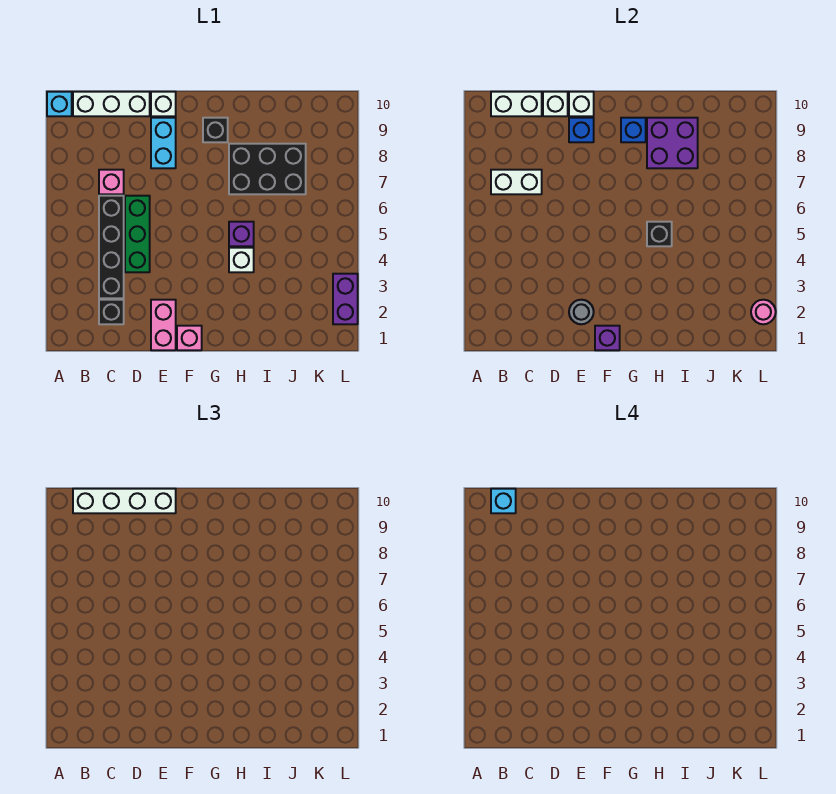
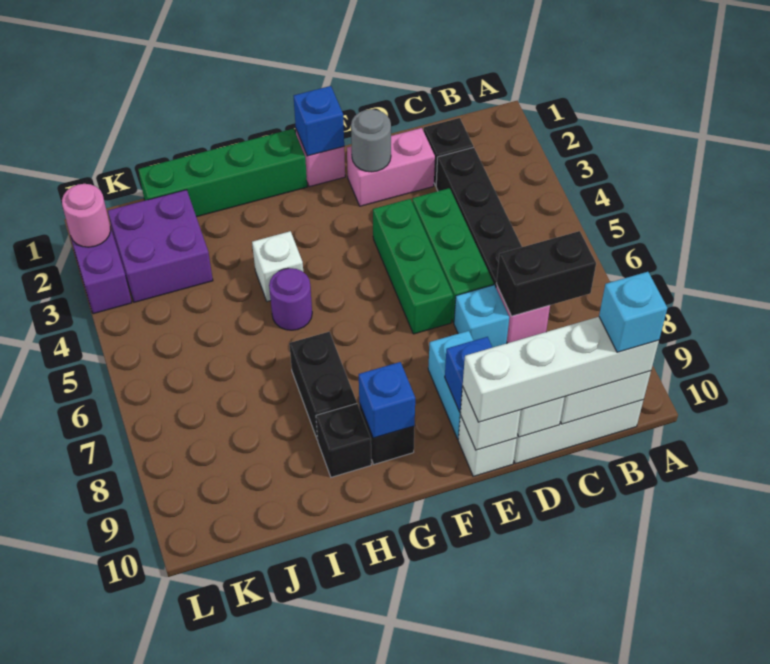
cyan brick A10 level 1 -> cyan brick D7 level 1
white brick B7:C7 level 2 -> black brick B7:C7 level 2
pink brick E1:E2 level 1 -> pink brick D2:E2 level 1
none -> green brick E4:E6 level 1
purple brick F1 level 2 -> blue brick F1 level 2
none -> green brick G1:J1 level 1
purple brick H5 level 1 -> purple round brick H5 level 1
black brick H5 level 2 -> black brick H9 level 1
black brick H7:J8 level 1 -> black brick H7:H8 level 1
purple brick H8:I9 level 2 -> purple brick J2:K3 level 1

